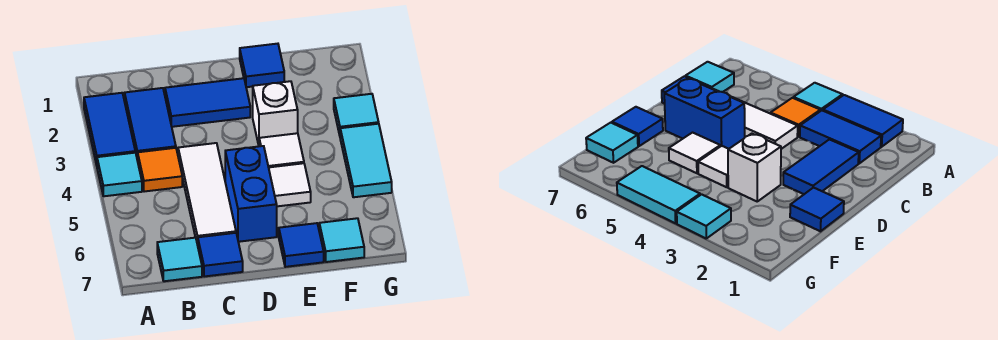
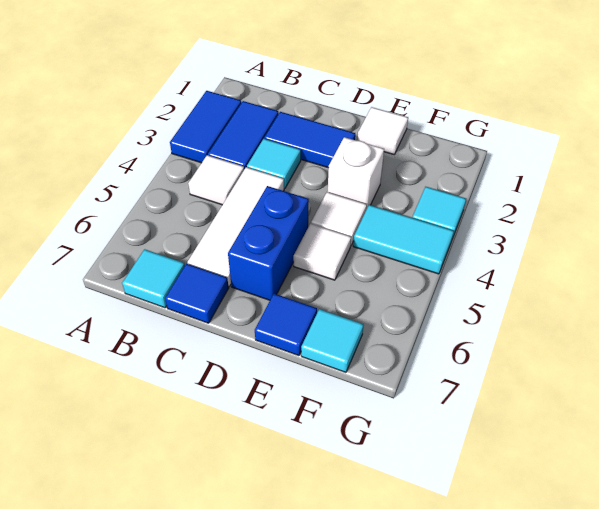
cyan tile A4 level 1 -> cyan tile C3 level 1
orange tile B4 level 1 -> white tile B4 level 1
blue tile E1 level 1 -> white tile E1 level 1
cyan tile G4:G5 level 1 -> cyan tile F4:G4 level 1

